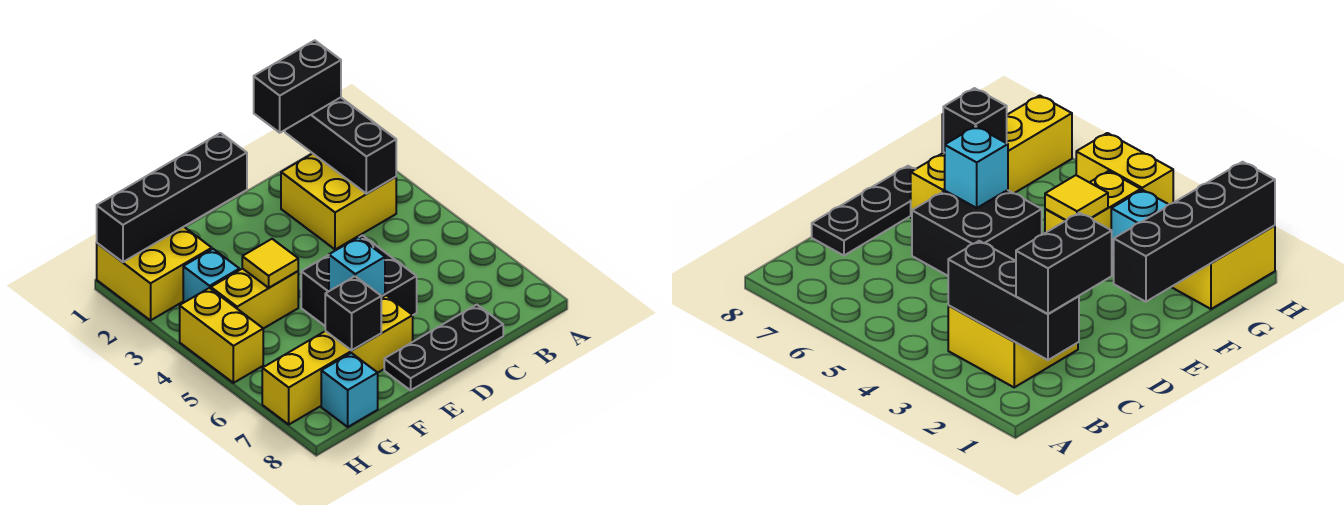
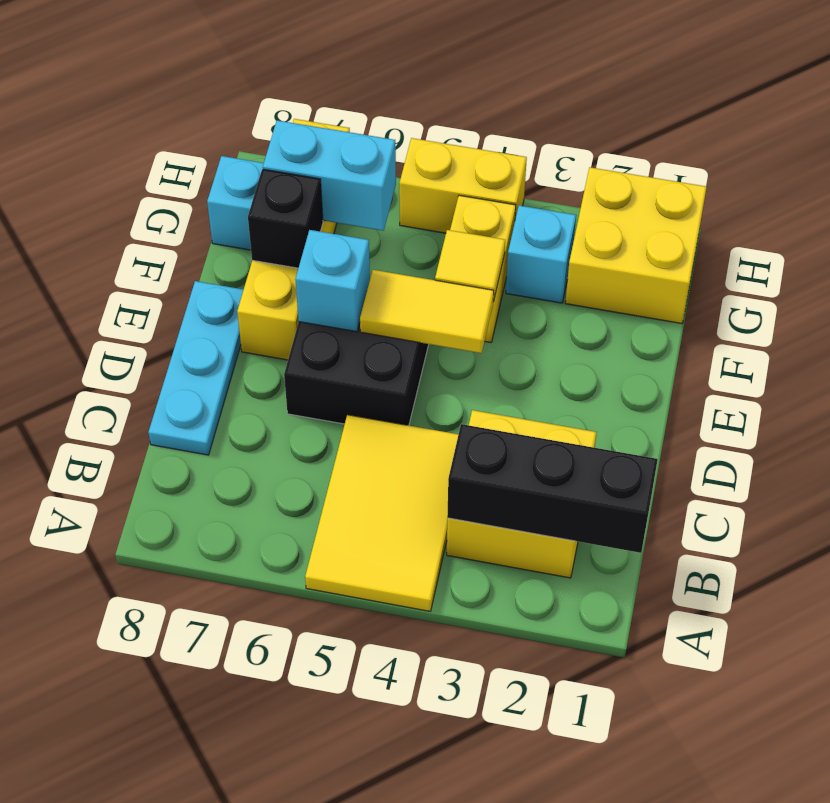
none -> yellow tile A4:C5 level 1
black brick B1:C1 level 3 -> none
black plate C8:E8 level 1 -> cyan plate C8:E8 level 1
black brick E1:H1 level 2 -> none
none -> yellow tile E4:E5 level 2
none -> cyan brick G6:G7 level 2

